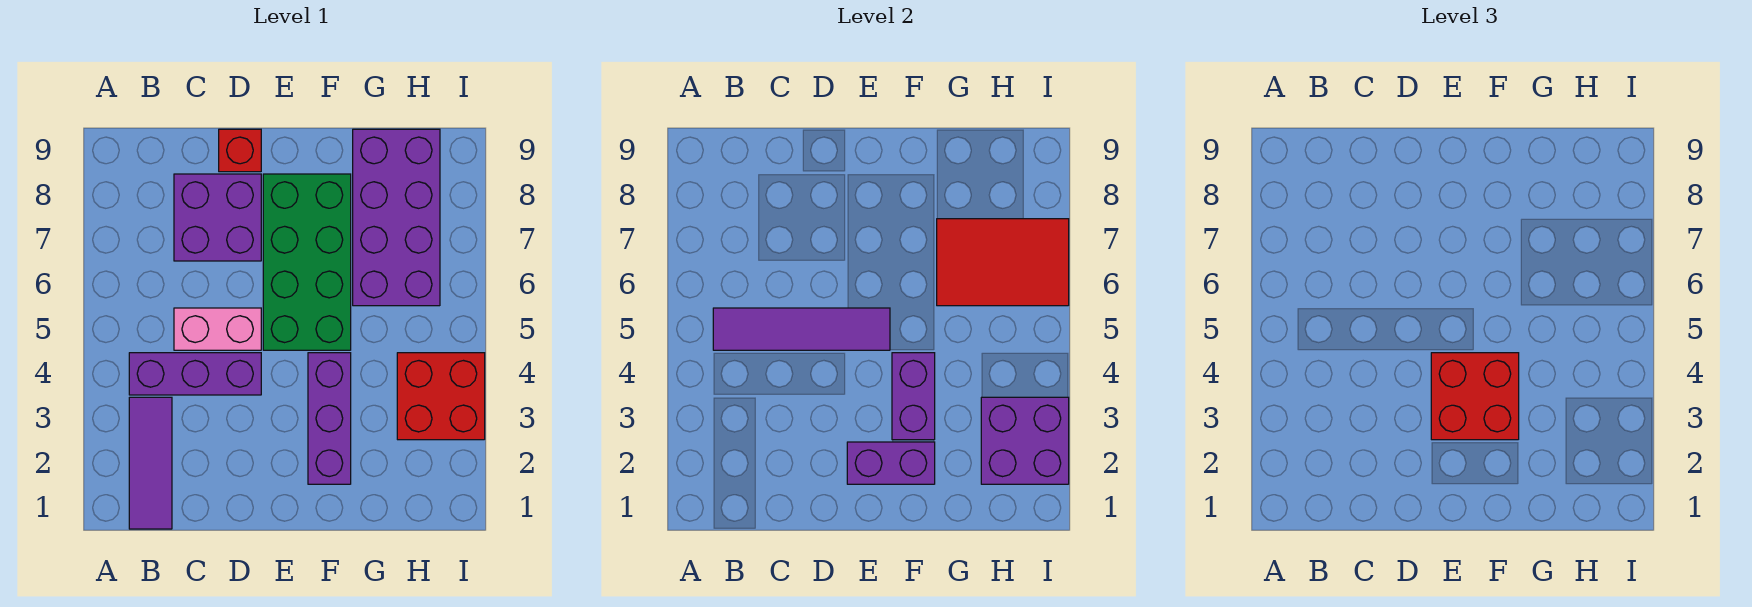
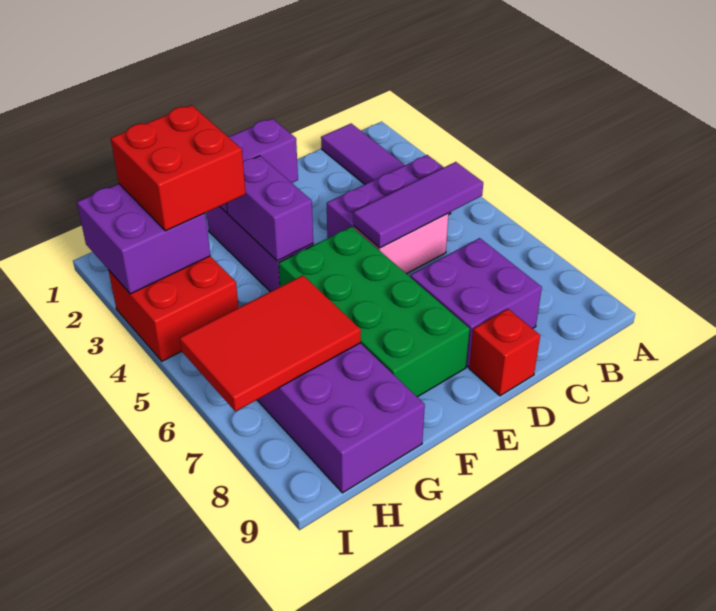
purple tile B5:E5 level 2 -> purple tile B5:D5 level 2
red brick E3:F4 level 3 -> red brick G2:H3 level 3

